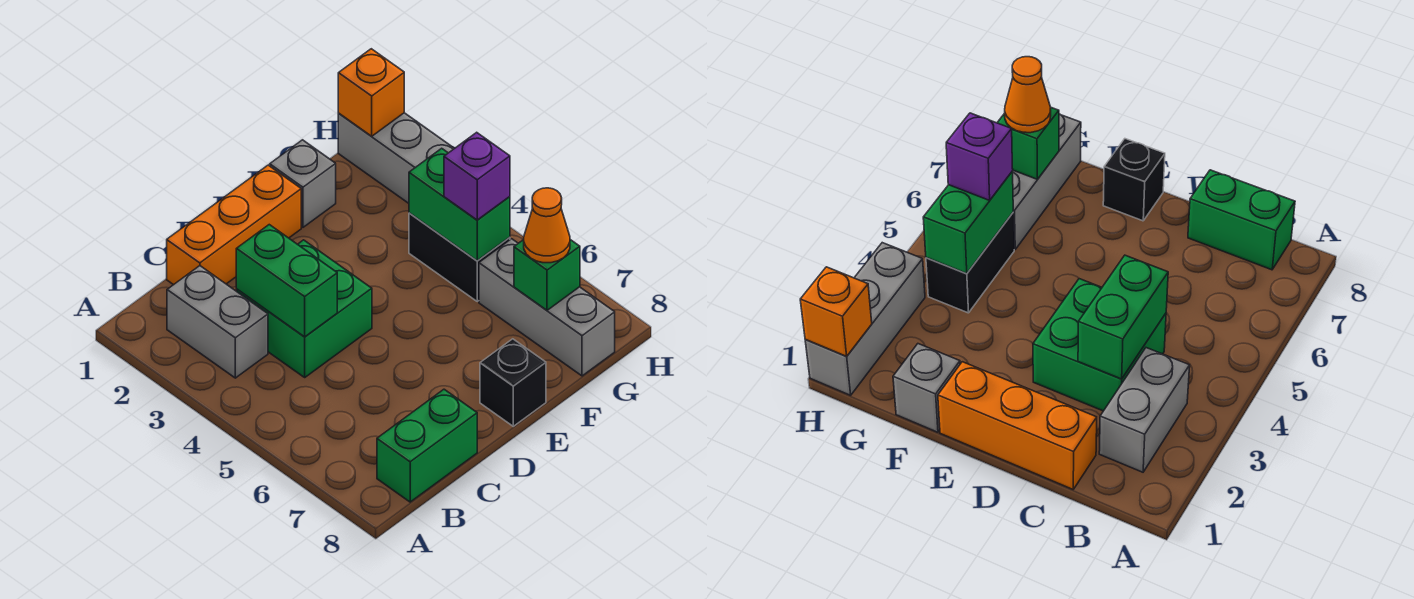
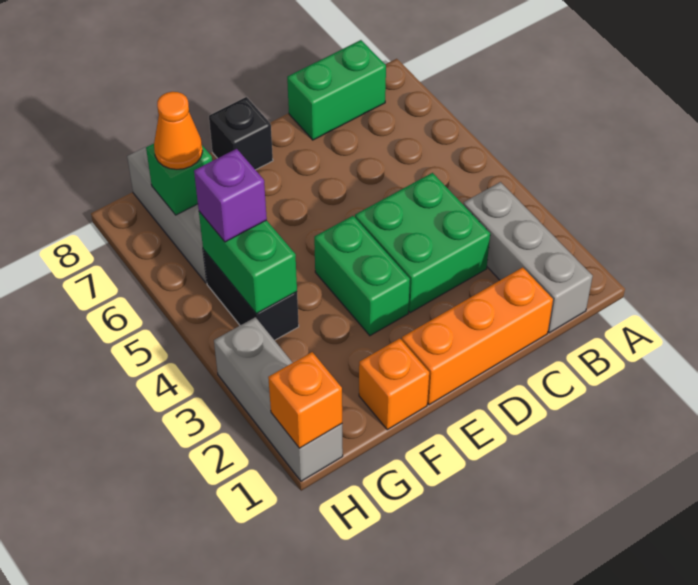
grey brick B2:B3 level 1 -> grey brick B1:B3 level 1
green brick C3:C4 level 2 -> green brick E3:E4 level 1
grey brick F1 level 1 -> orange brick F1 level 1

